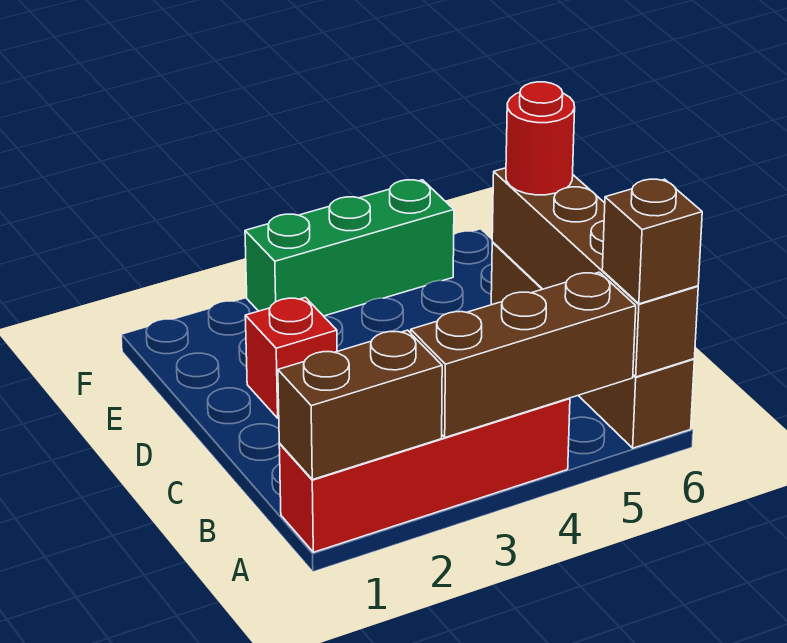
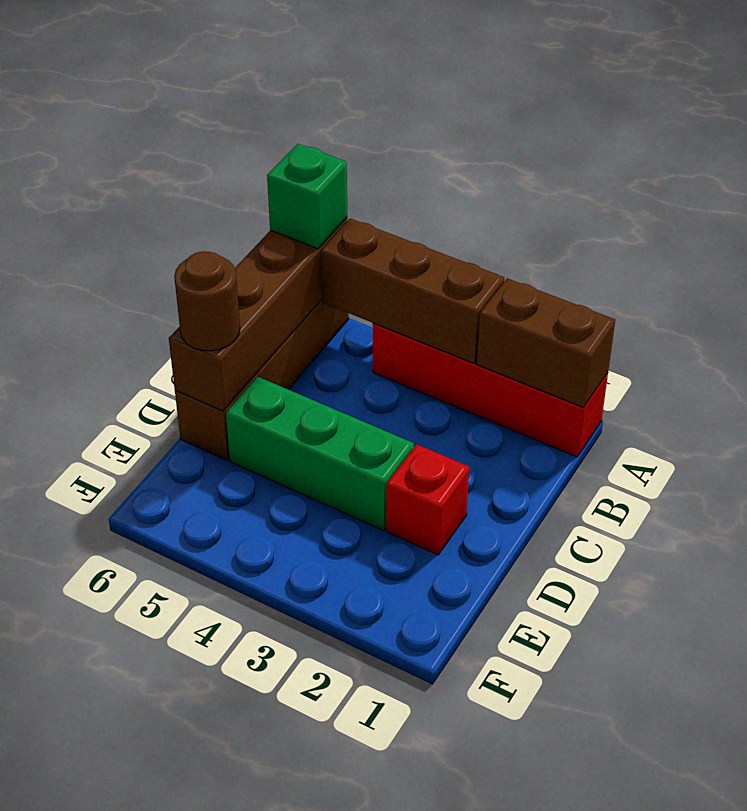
brown brick A6 level 3 -> green brick A6 level 3
red round brick D6 level 3 -> brown round brick D6 level 3
green brick F3:F5 level 1 -> green brick D3:D5 level 1

